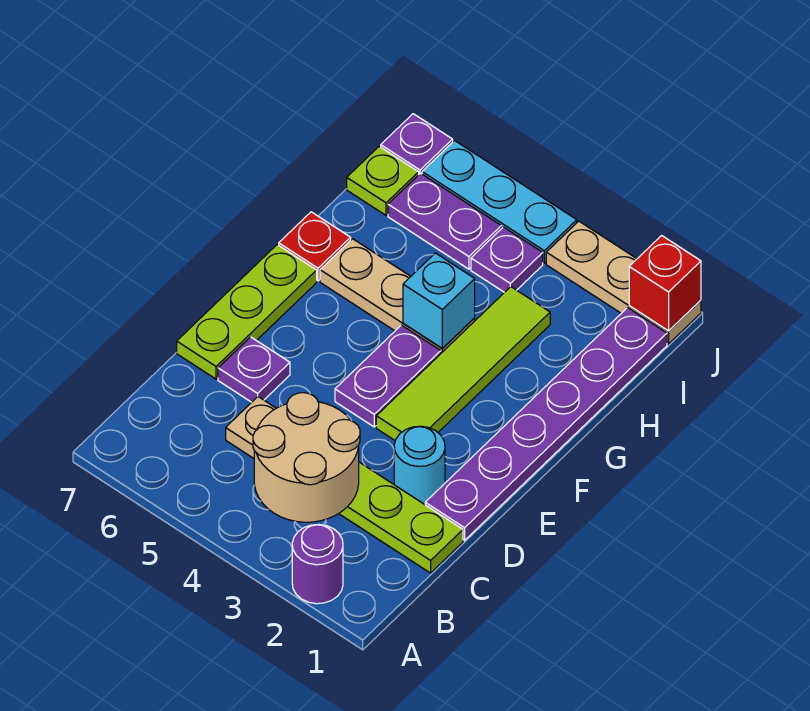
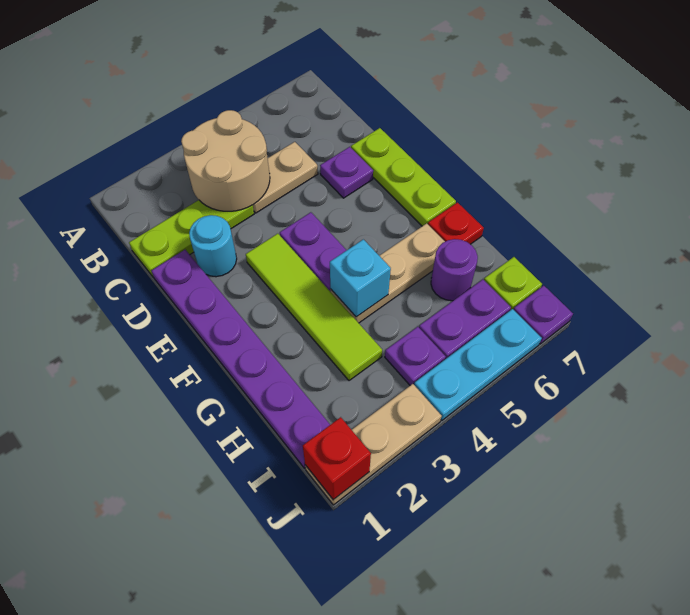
purple round brick A2 level 1 -> purple round brick H6 level 1

